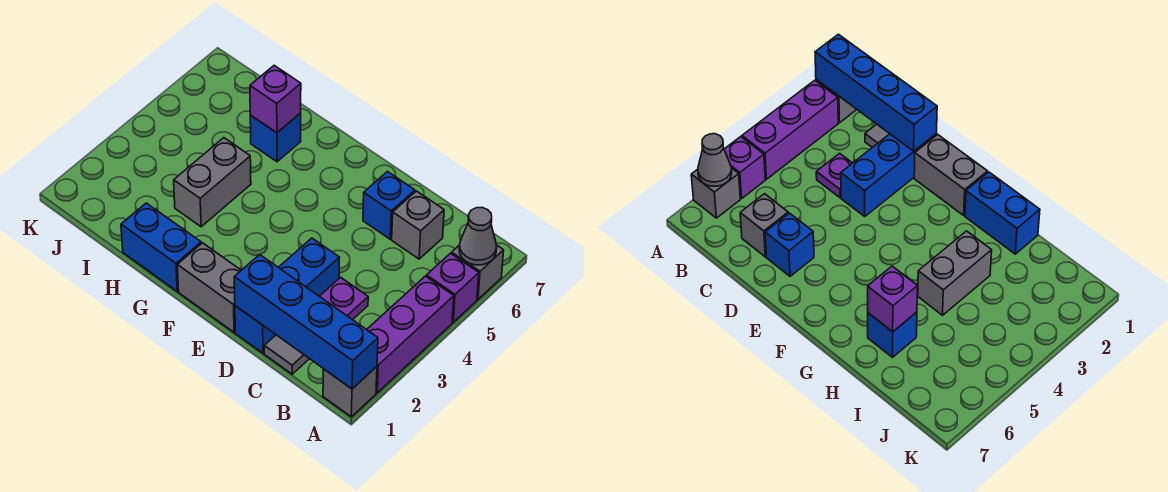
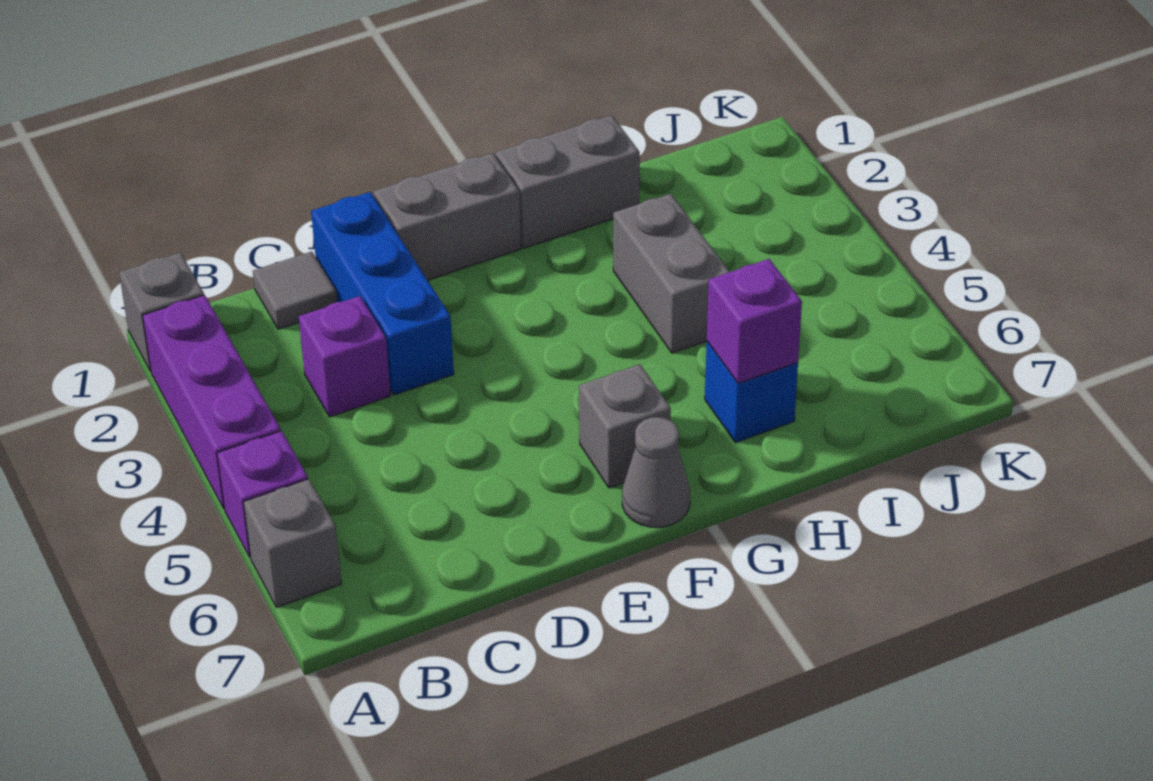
blue brick A1:D1 level 2 -> none
grey cone A6 level 2 -> grey cone F7 level 1
purple plate C3 level 1 -> purple brick C3 level 1
grey brick C6 level 1 -> grey brick F6 level 1
blue brick D6 level 1 -> none
blue brick G1:H1 level 1 -> grey brick G1:H1 level 1

